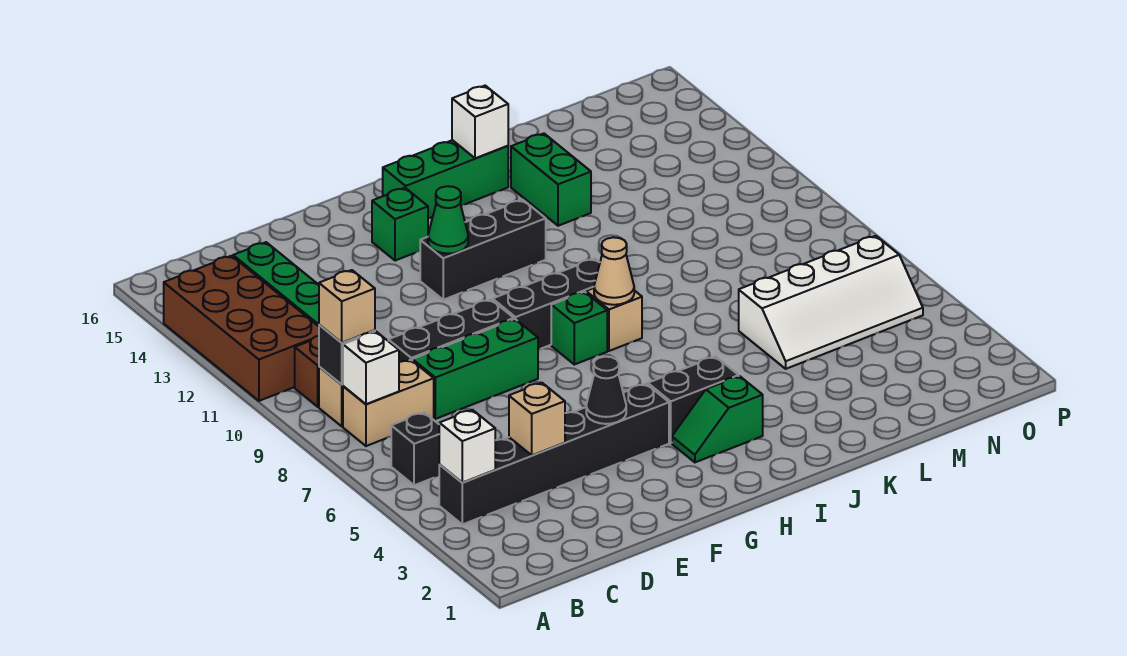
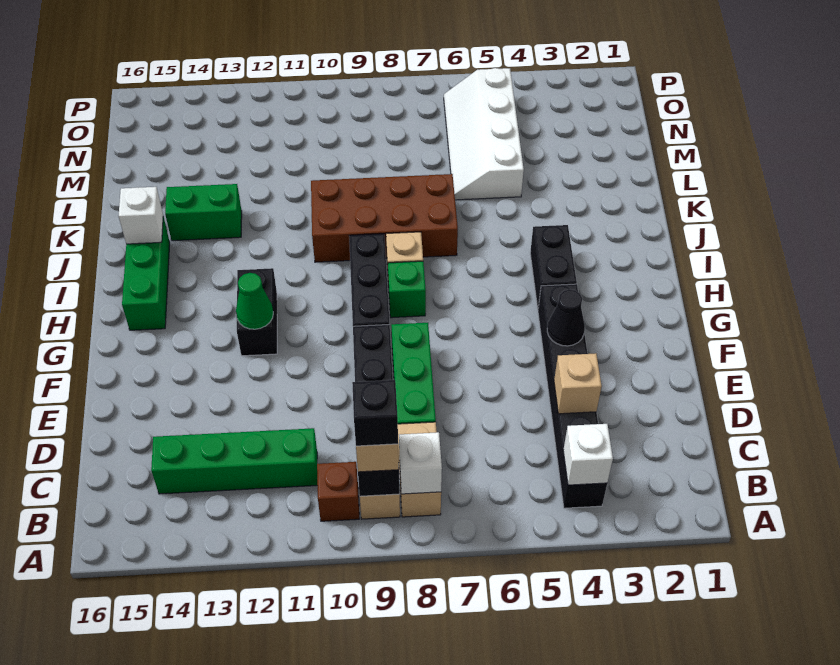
brown brick A11:B14 level 1 -> brown brick J7:K10 level 1
black brick B6 level 1 -> black brick B9 level 4
black brick G12:I12 level 1 -> black brick G12:H12 level 1
green brick G14 level 1 -> none
green slope H3:I3 level 1 top I -> none
tan cone I8 level 2 -> none
white slope L5:O6 level 1 top 6 -> white slope L5:O6 level 1 top 5

